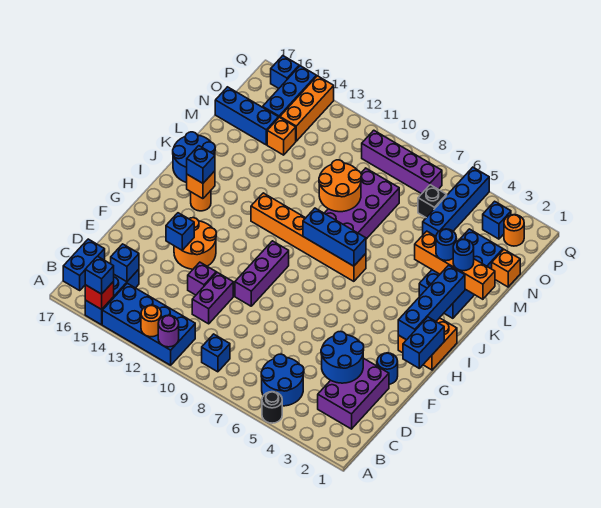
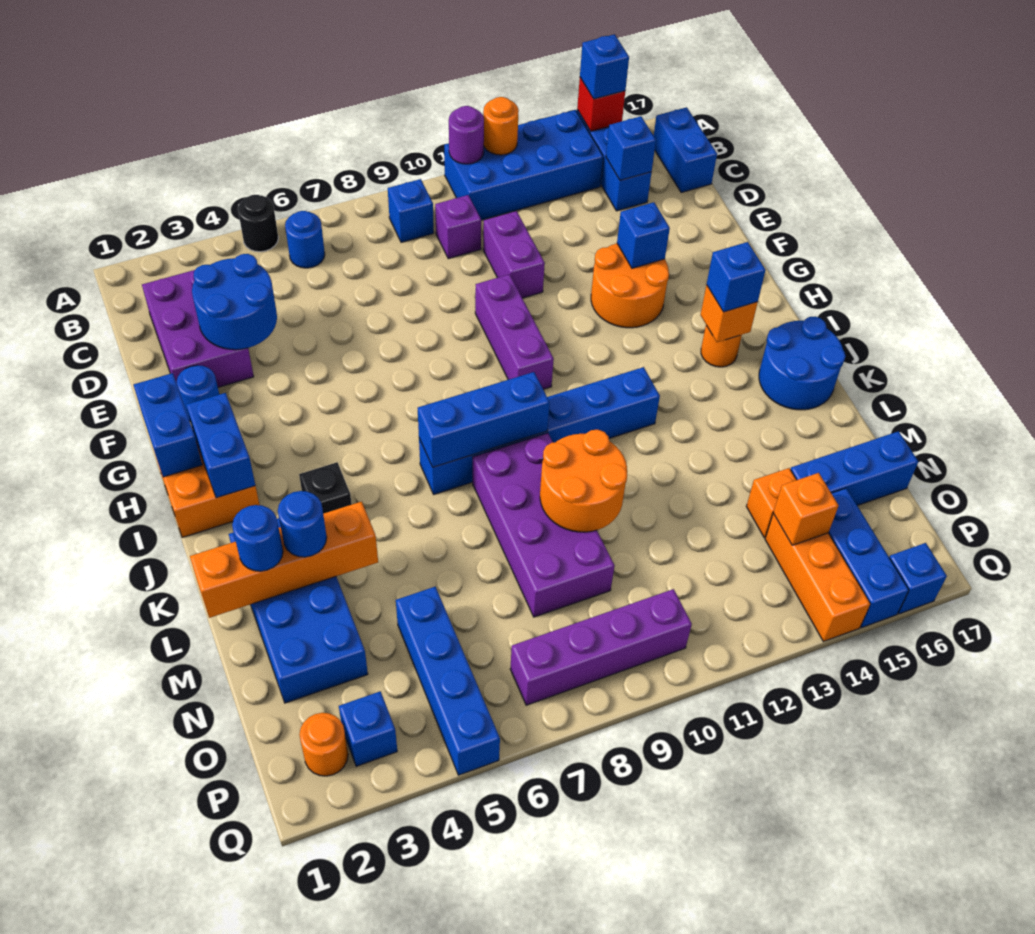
blue round brick B5:C6 level 1 -> blue round brick B6 level 1
purple brick E12 level 1 -> purple brick C10 level 1
blue brick H2:K2 level 2 -> blue brick H2:I2 level 2
orange brick J7:J12 level 1 -> blue brick J7:J12 level 1
orange brick N1 level 1 -> orange brick O14 level 2
black brick O6 level 1 -> black brick J4 level 1

